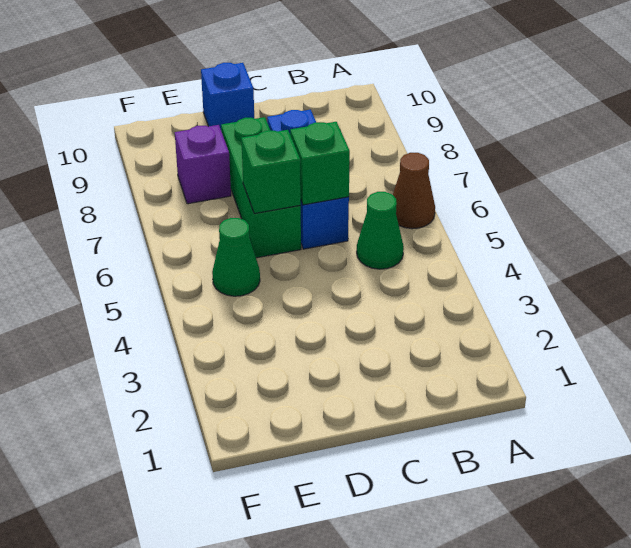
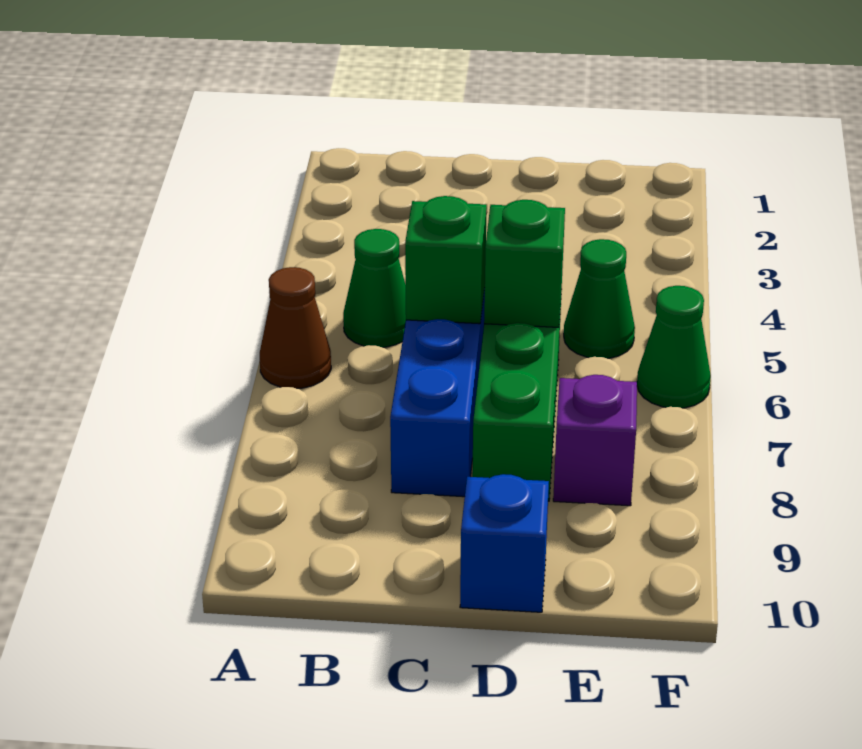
none -> green cone F6 level 1

